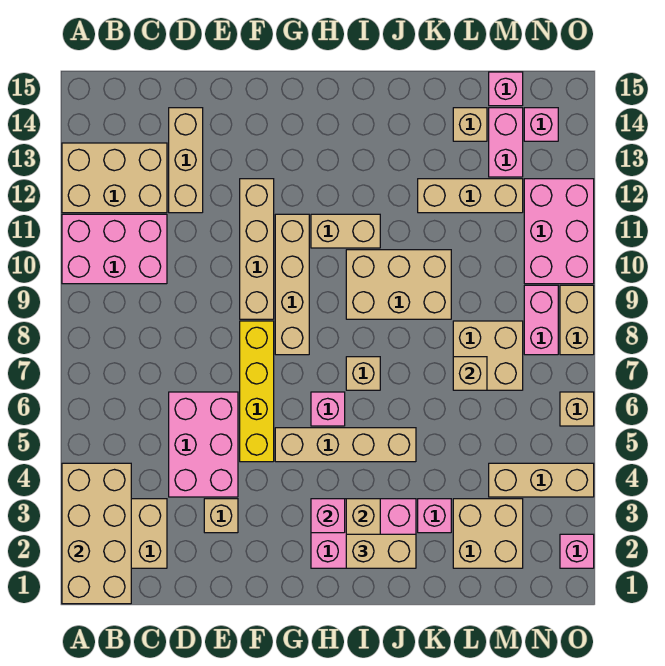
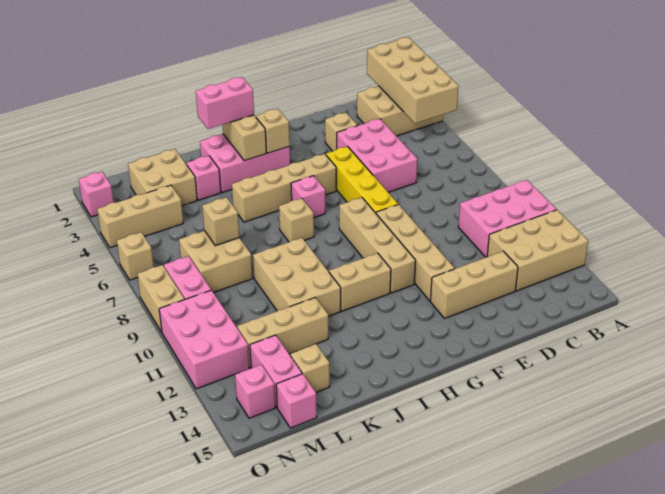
tan brick D12:D14 level 1 -> tan brick D13:F13 level 1
pink brick H3 level 2 -> tan brick H3 level 2
tan brick I2:J2 level 3 -> pink brick I2:J2 level 3
tan brick I9:K10 level 1 -> tan brick J9:K11 level 1

